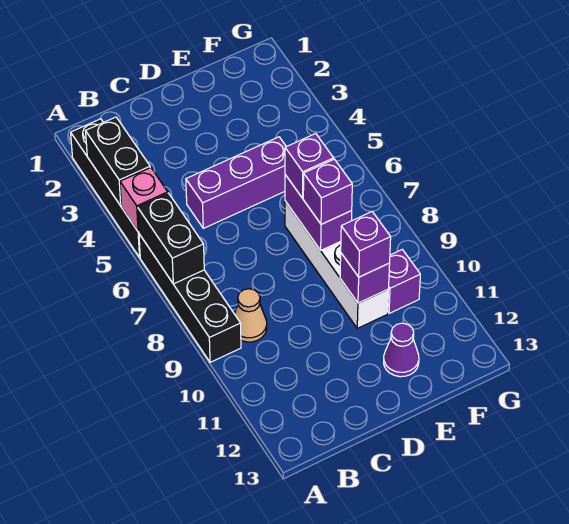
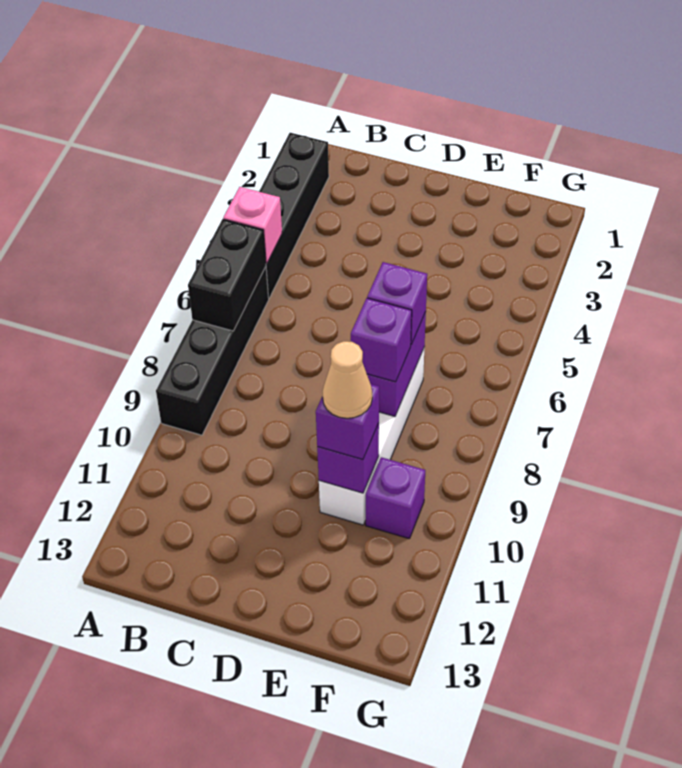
black brick A3:A4 level 2 -> none
tan cone B9 level 1 -> tan cone E10 level 4
purple brick C5:E5 level 1 -> none
purple cone E12 level 1 -> none

